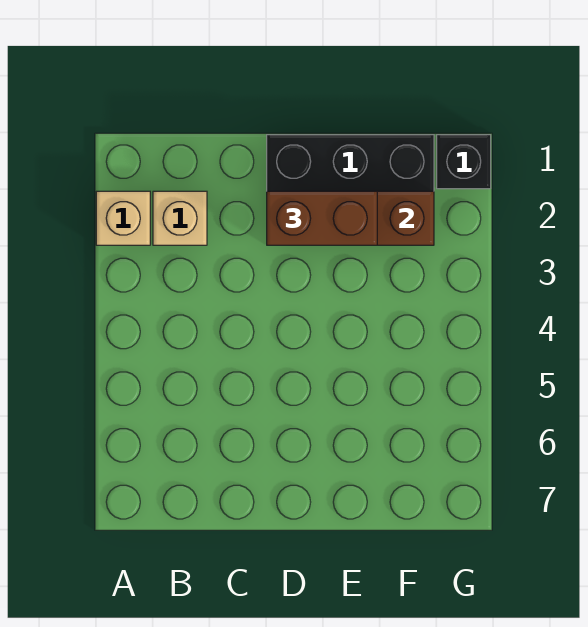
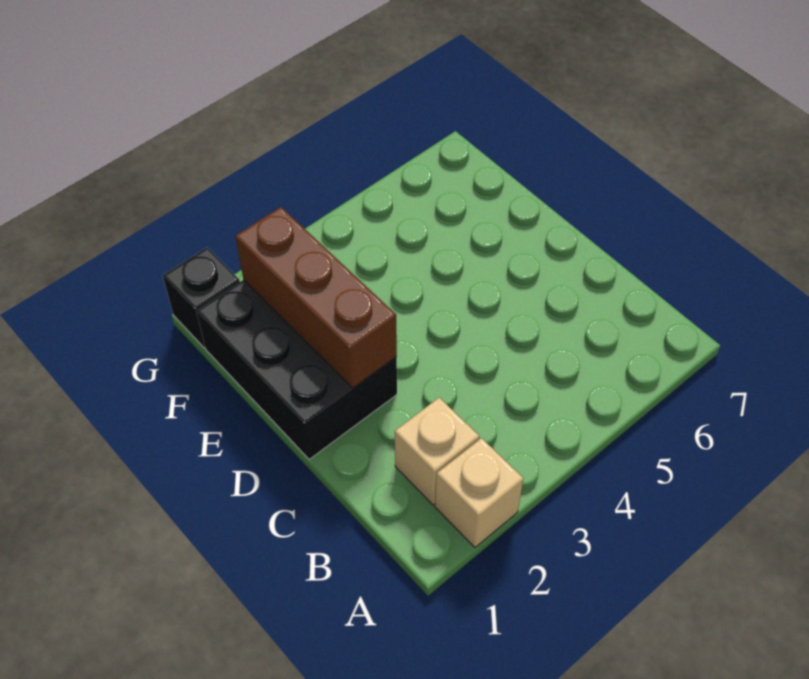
brown brick D2:E2 level 3 -> none

